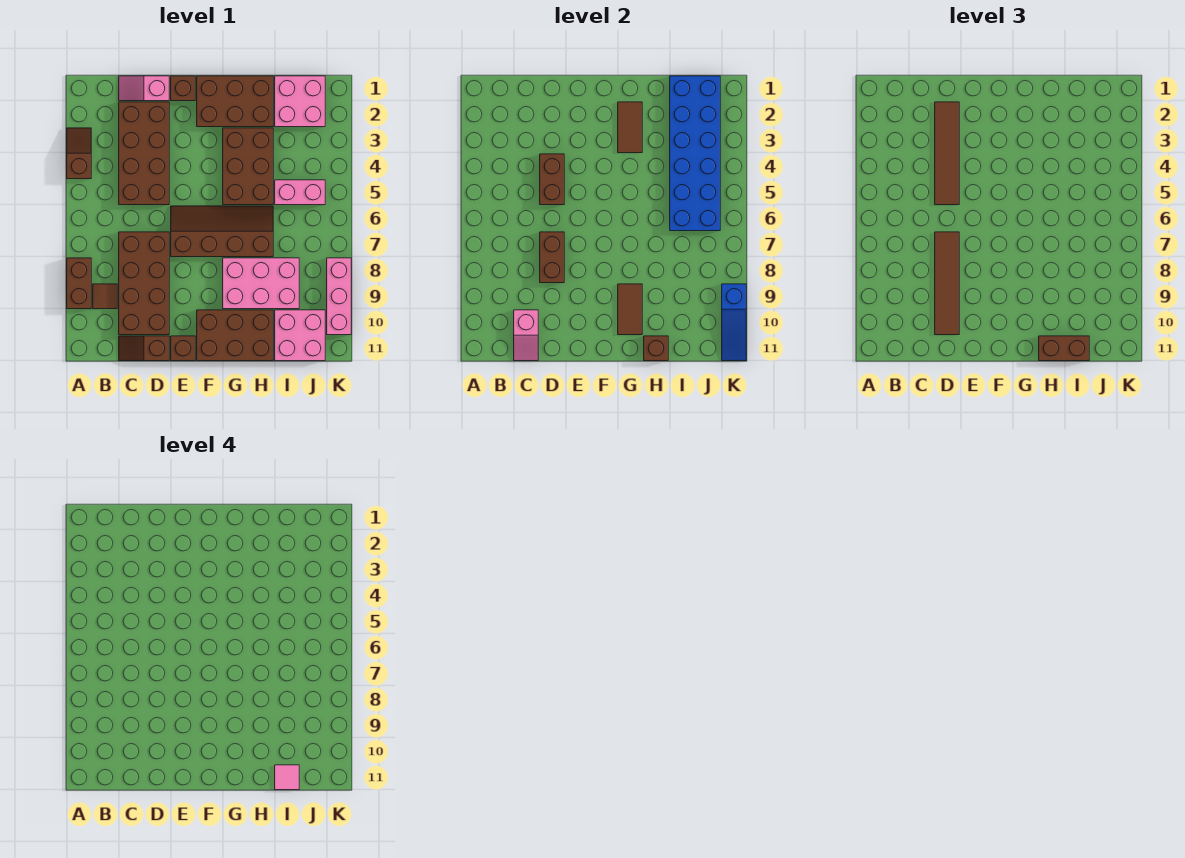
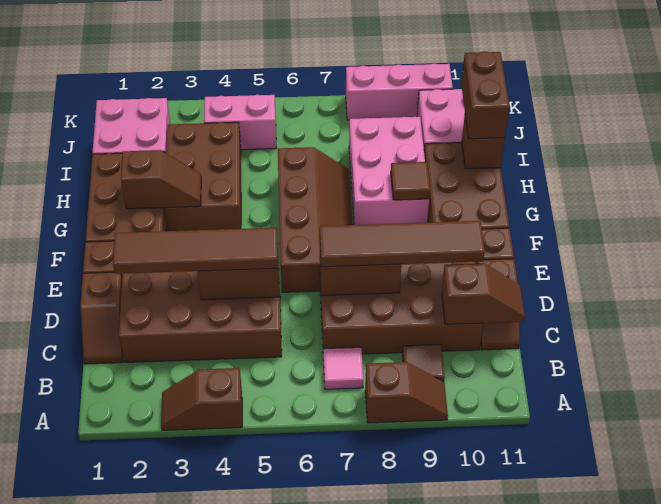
brown brick A8:A9 level 1 -> brown slope A8:A9 level 1 top 8
pink slope C1:D1 level 1 top D -> brown slope C1:D1 level 1 top D
pink slope C10:C11 level 2 top 10 -> brown slope C10:C11 level 2 top 10
brown slope E6:H7 level 1 top 7 -> brown slope E6:H7 level 1 top 6
brown tile G2:G3 level 2 -> brown slope G2:G3 level 2 top 2
brown brick G3:H5 level 1 -> brown brick G3:I4 level 1
brown tile G9:G10 level 2 -> brown tile G9 level 2
blue brick I1:J6 level 2 -> none
pink brick I5:J5 level 1 -> pink brick J4:J5 level 1
pink tile I11 level 4 -> pink tile B7 level 1
blue slope K9:K11 level 2 top 9 -> none

